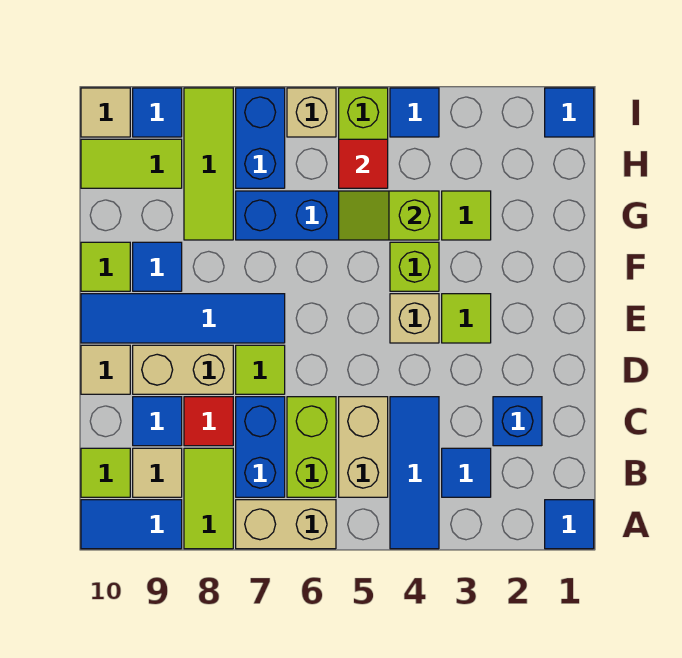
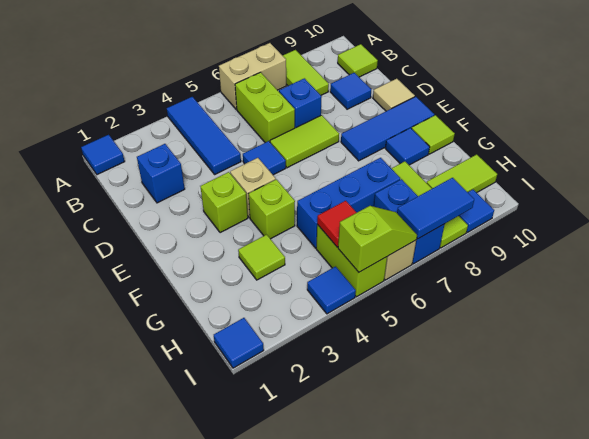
blue tile A9:A10 level 1 -> blue tile I7:I8 level 2
blue tile B3 level 1 -> blue tile D5 level 1
tan brick B5:C5 level 1 -> none
blue brick B7:C7 level 1 -> blue brick C7 level 1
tan tile B9 level 1 -> none
red tile C8 level 1 -> none
lime tile D7 level 1 -> lime tile D6:D7 level 1
tan brick D8:D9 level 1 -> none
lime tile E3 level 1 -> lime brick E3 level 1
blue tile E7:E10 level 1 -> blue tile E8:E10 level 1
lime slope G4:G5 level 2 top 4 -> lime slope I5:I6 level 2 top 5
tan tile I10 level 1 -> none

